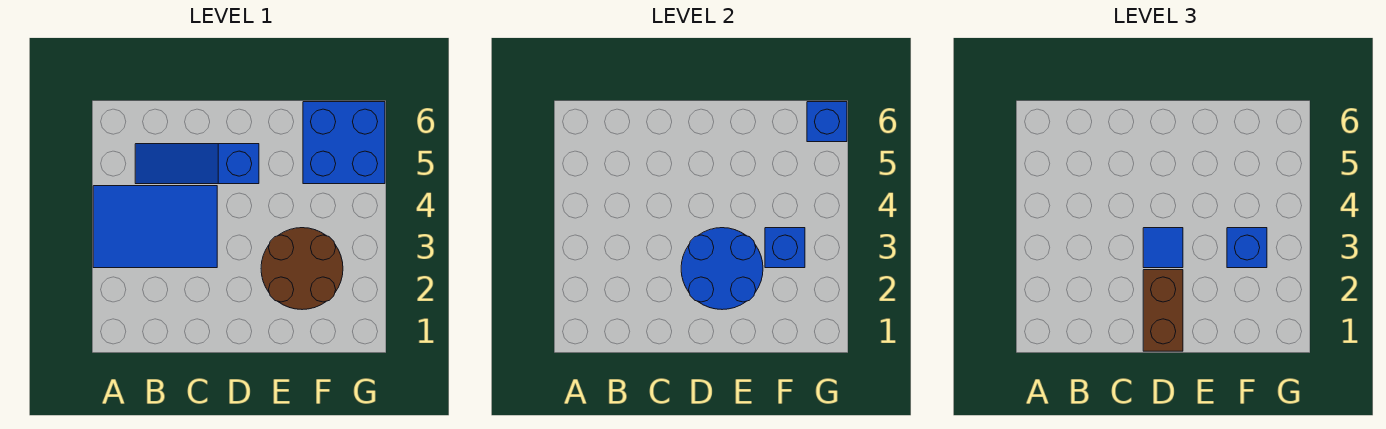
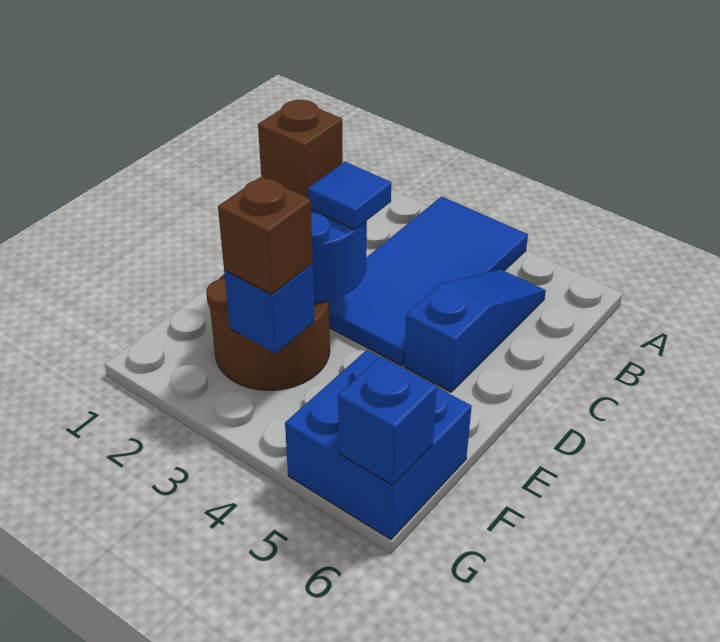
blue tile A3:C4 level 1 -> blue tile A3:D4 level 1
brown brick D1:D2 level 3 -> brown brick D2 level 3
blue brick F3 level 3 -> brown brick F3 level 3

